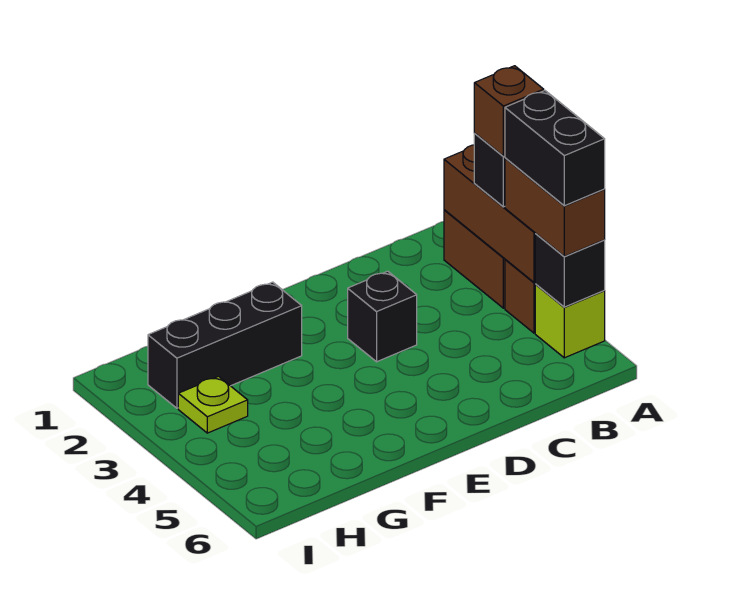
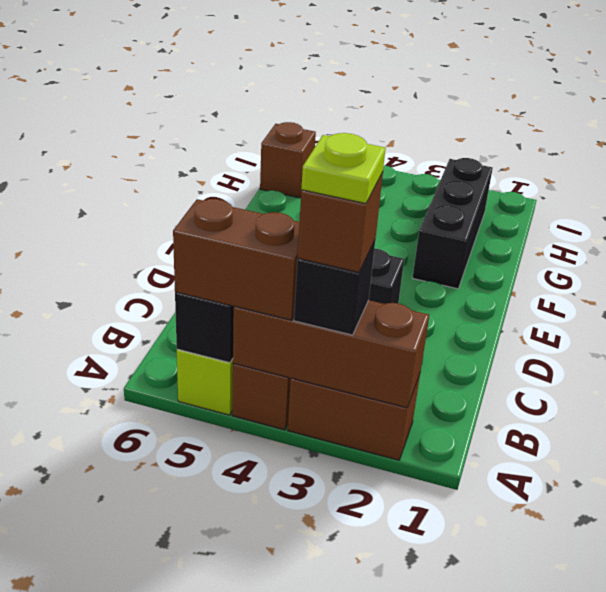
black brick A4:A5 level 4 -> none
lime plate H3 level 1 -> lime plate A3 level 5
none -> brown brick H6 level 1

